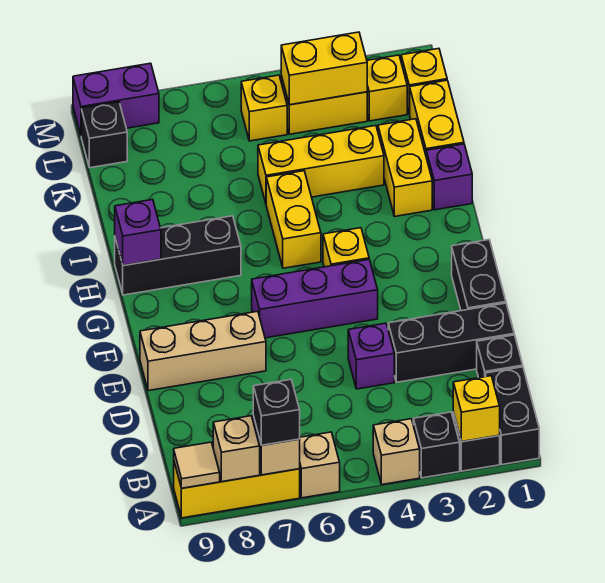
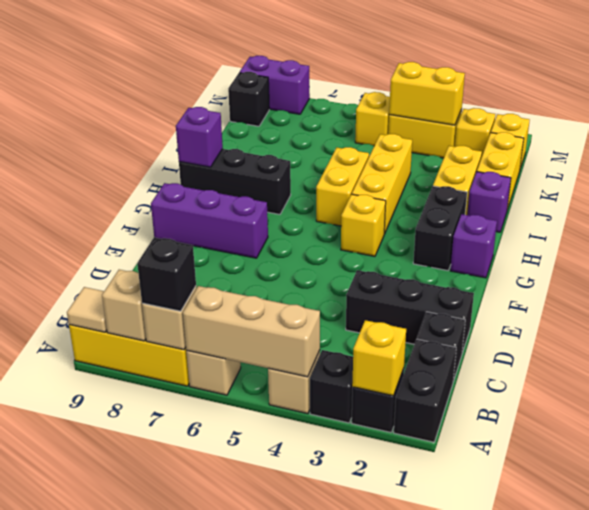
purple brick D4 level 1 -> purple brick G1 level 1
black brick E1:F1 level 1 -> black brick G2:H2 level 1
tan brick E7:E9 level 1 -> tan brick A4:A6 level 2
purple brick F4:F6 level 1 -> purple brick F7:F9 level 1
yellow brick J3:J5 level 1 -> yellow brick H4:J4 level 1

